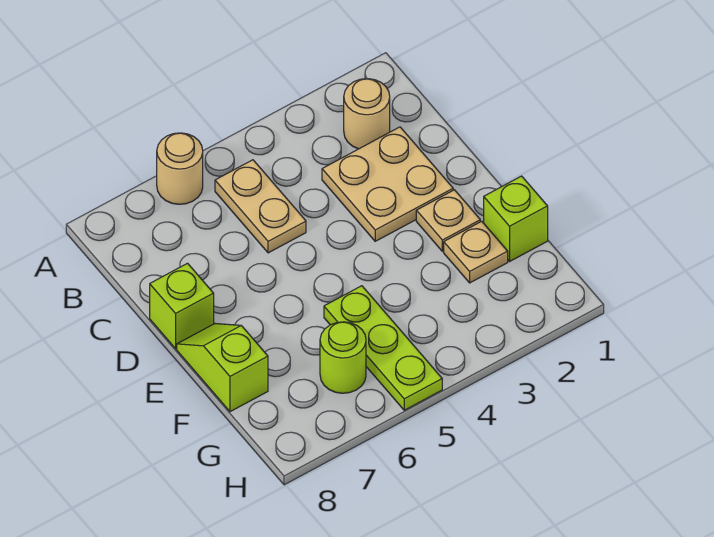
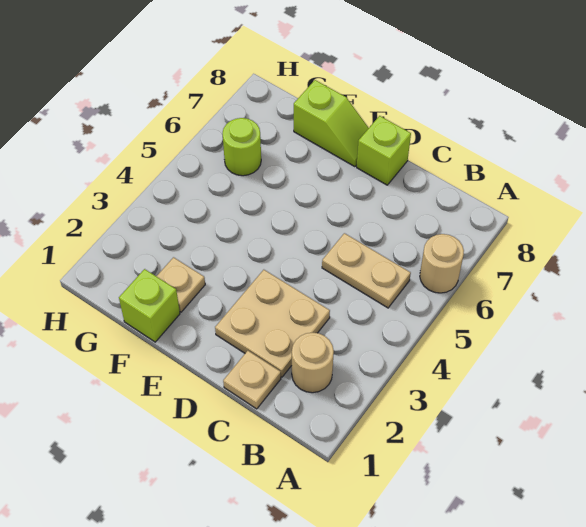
tan plate E2 level 1 -> tan plate C1 level 1
lime plate F5:H5 level 1 -> none

